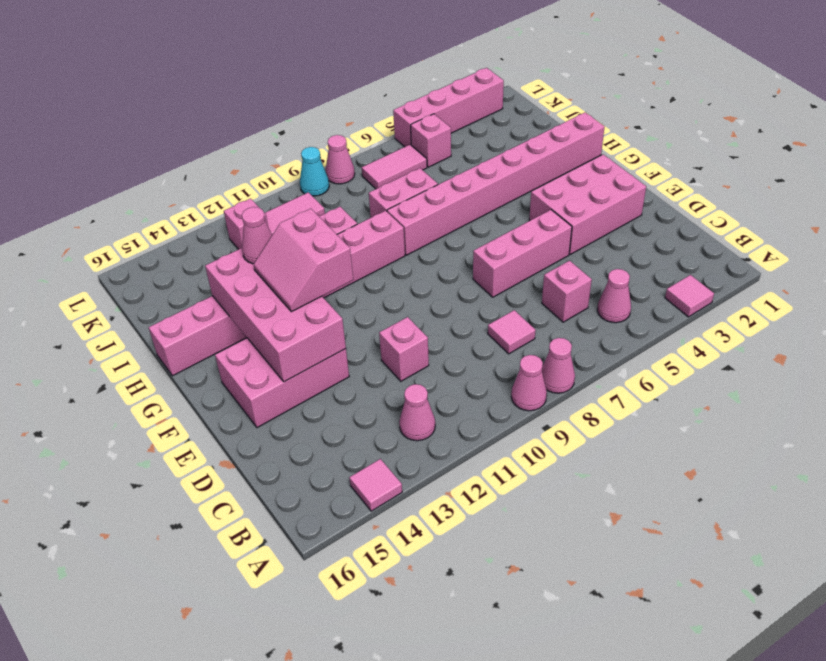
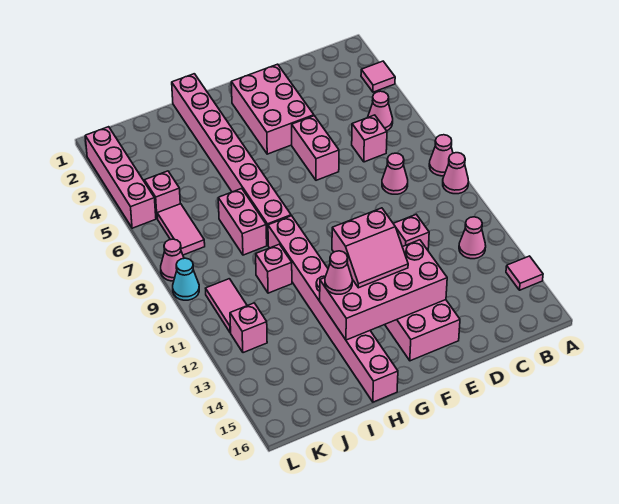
pink tile C8 level 1 -> pink cone C8 level 1
pink brick E5:E7 level 1 -> pink brick E5:E6 level 1

